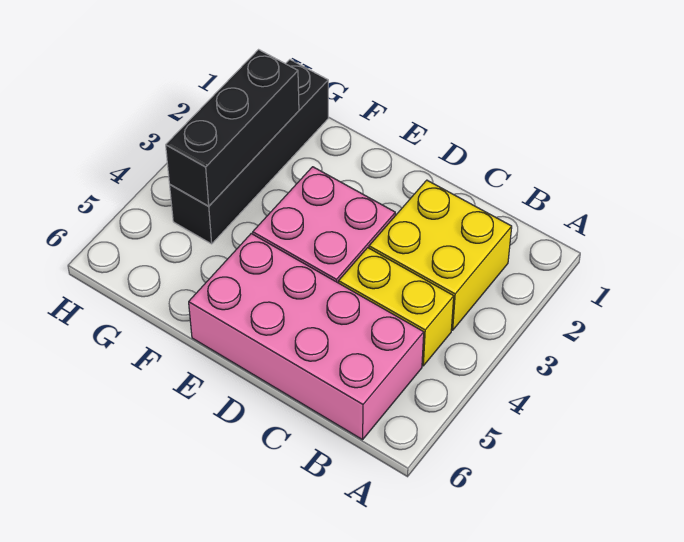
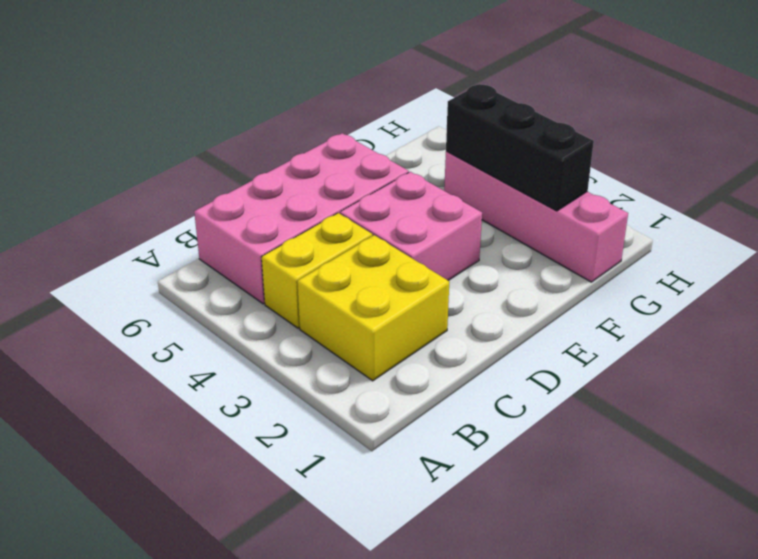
black brick G1:G4 level 1 -> pink brick G1:G4 level 1

